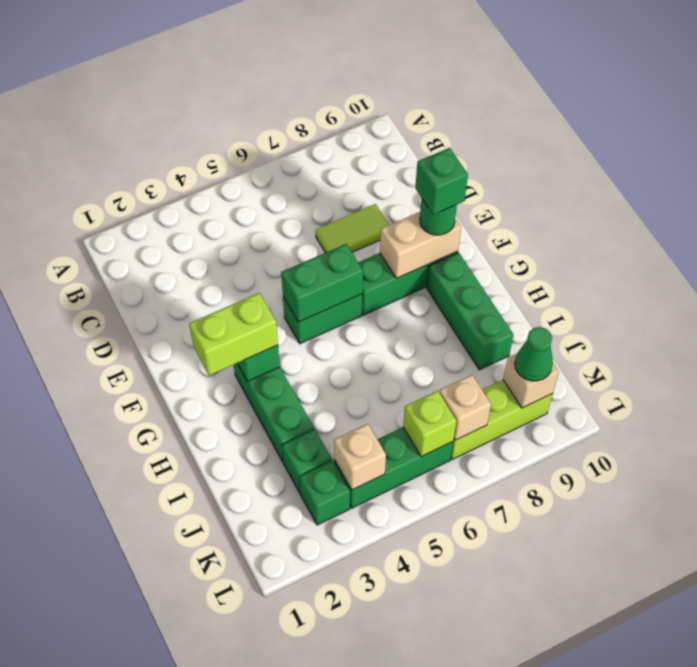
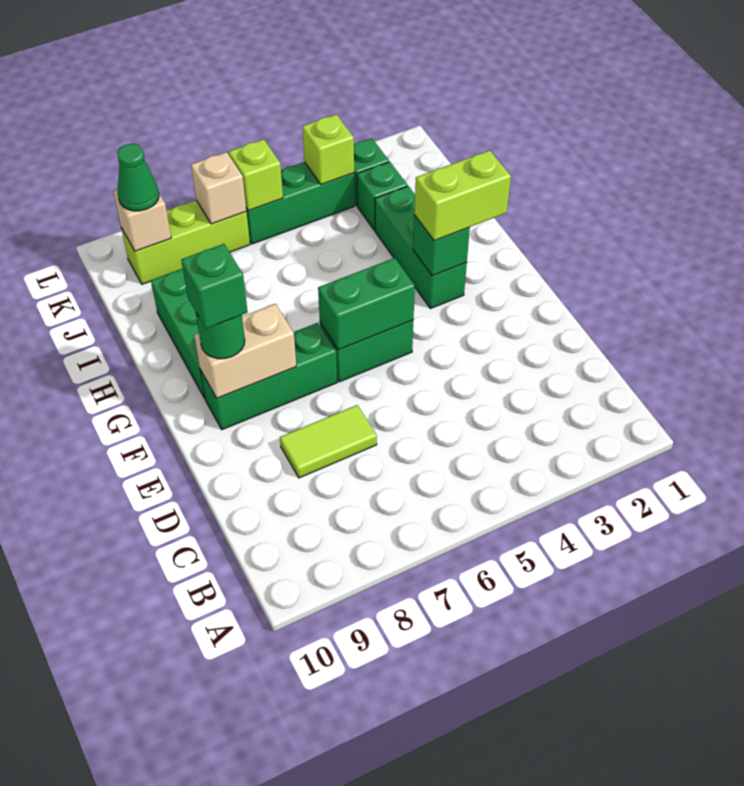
tan brick K4 level 2 -> lime brick K4 level 2

